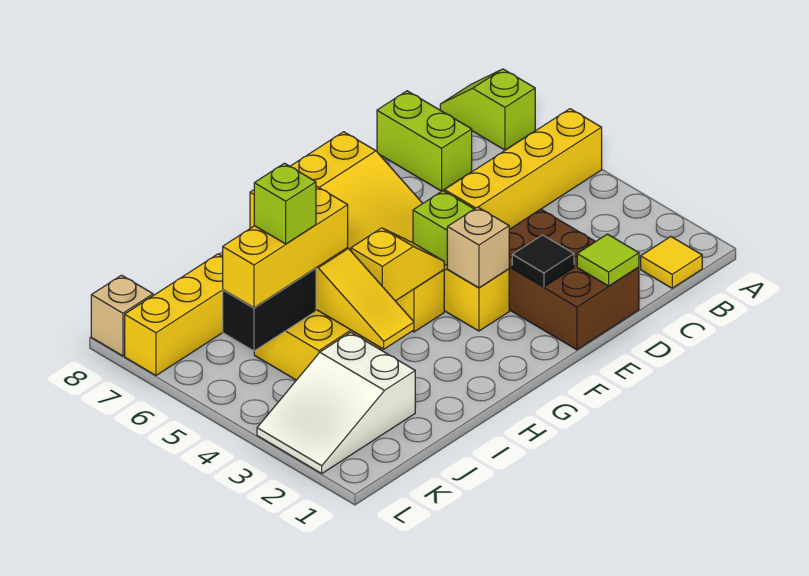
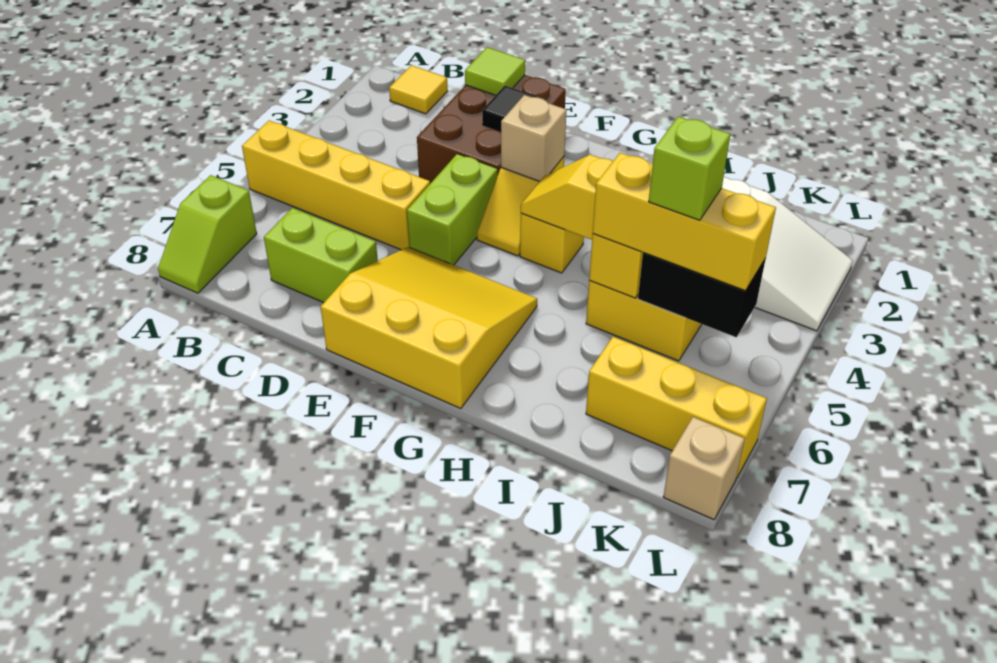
lime brick C7:C8 level 1 -> lime brick C7:D7 level 1

